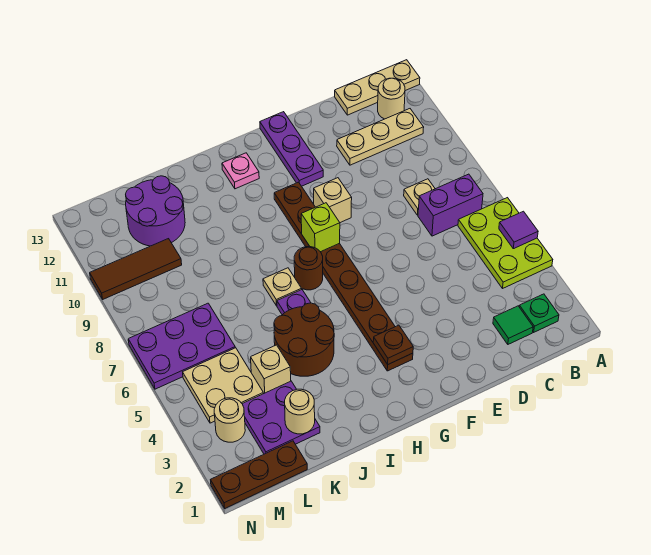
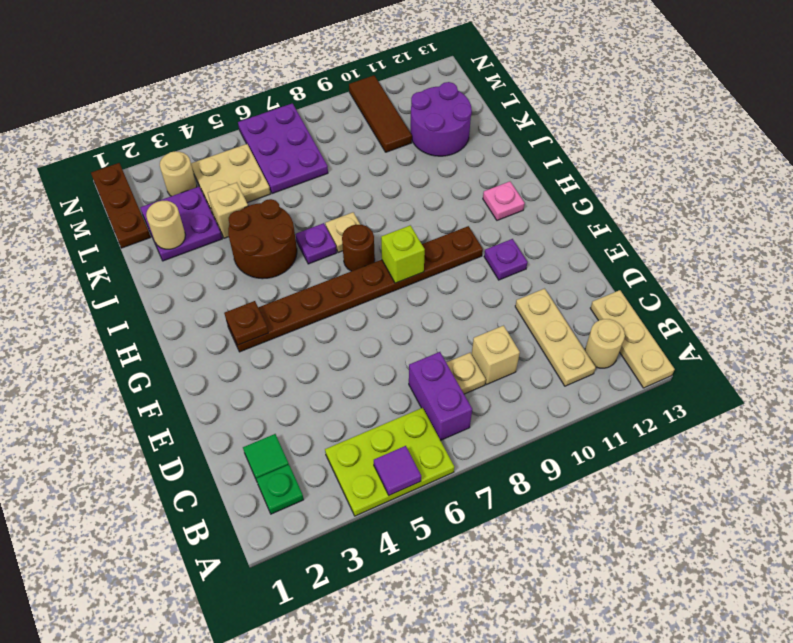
tan brick F9 level 1 -> tan brick C9 level 1
purple plate F11:F13 level 1 -> purple plate F11 level 1

